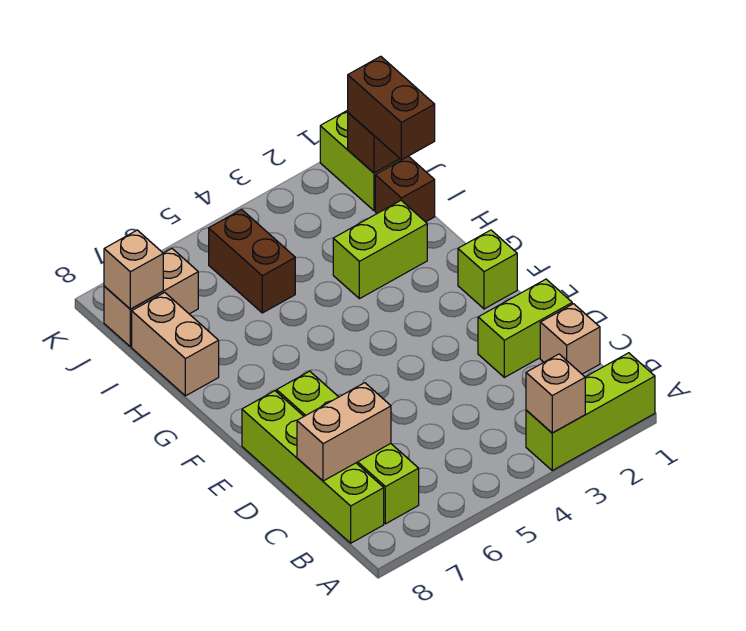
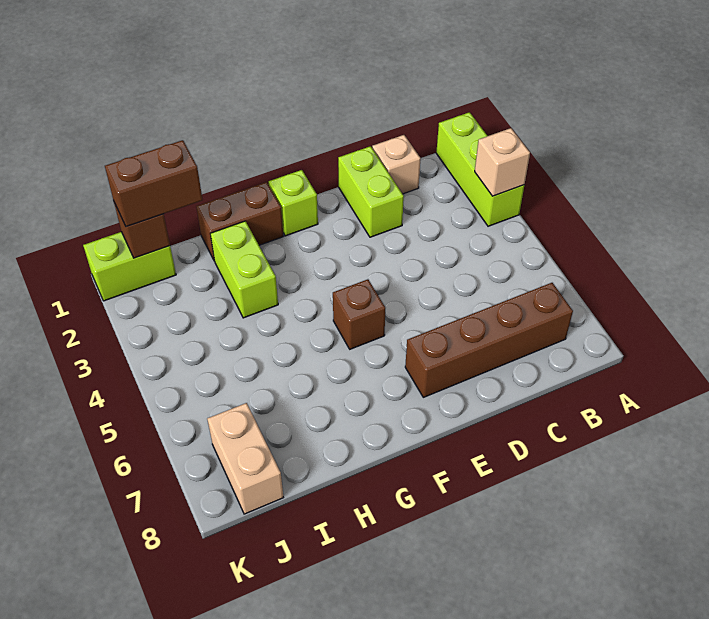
lime brick B7:E7 level 1 -> brown brick B7:E7 level 1
lime brick B8:E8 level 1 -> none
tan brick C7:C8 level 2 -> none
tan brick H8:I8 level 1 -> none
brown brick I1 level 1 -> brown brick F5 level 1
brown brick I5:J5 level 1 -> brown brick G1:H1 level 1
tan brick J8 level 2 -> none

